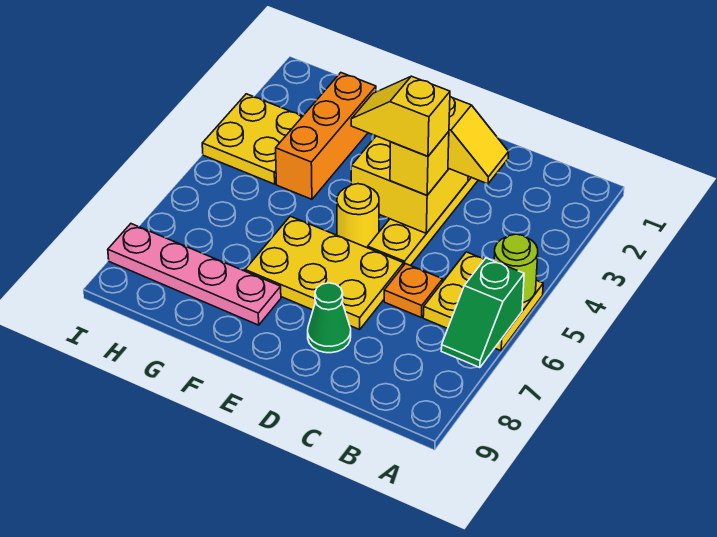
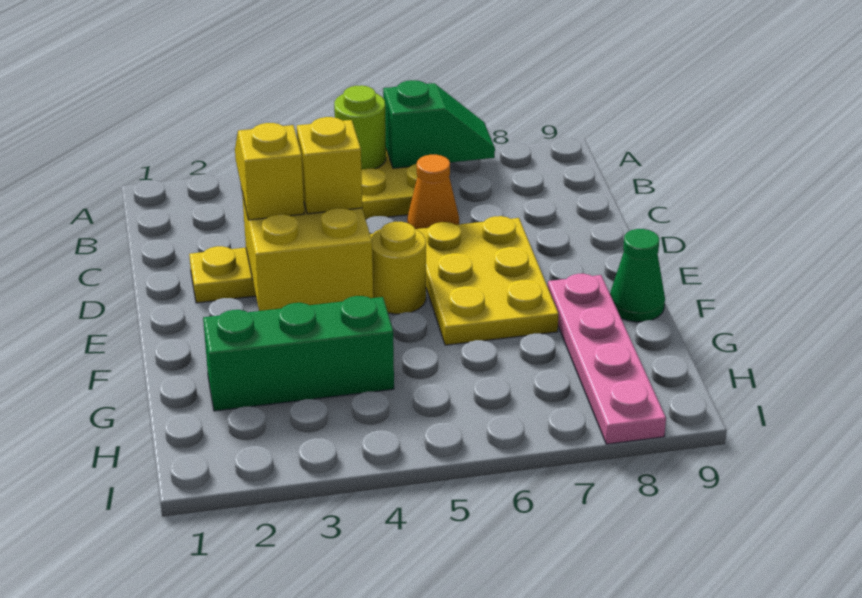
orange plate C6 level 1 -> orange cone C6 level 1
yellow slope D4:E4 level 4 top D -> none
green cone D8 level 1 -> green cone F9 level 1
orange brick G2:G4 level 1 -> green brick G2:G4 level 1
yellow plate H3:I4 level 1 -> none

